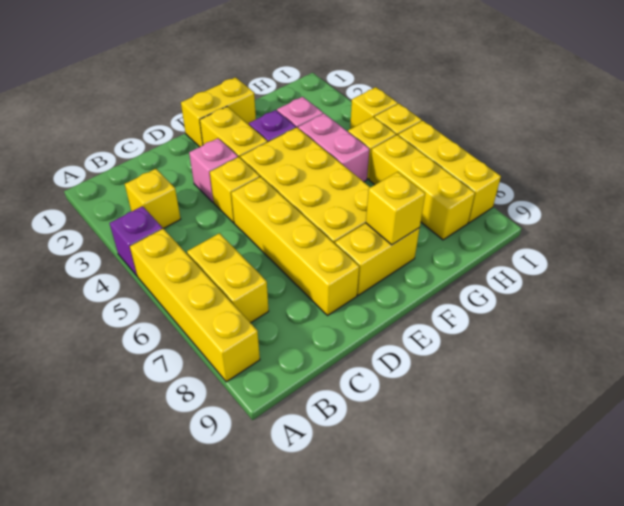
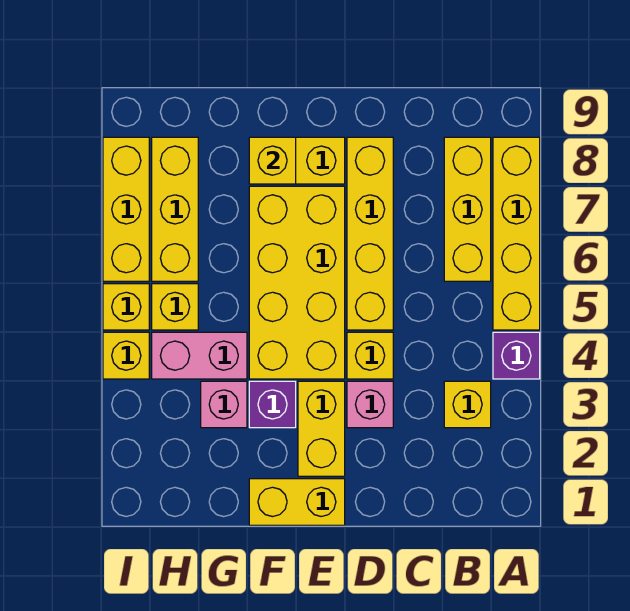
yellow brick B6:B7 level 1 -> yellow brick B6:B8 level 1
pink brick G4:G5 level 1 -> pink brick G4:H4 level 1

